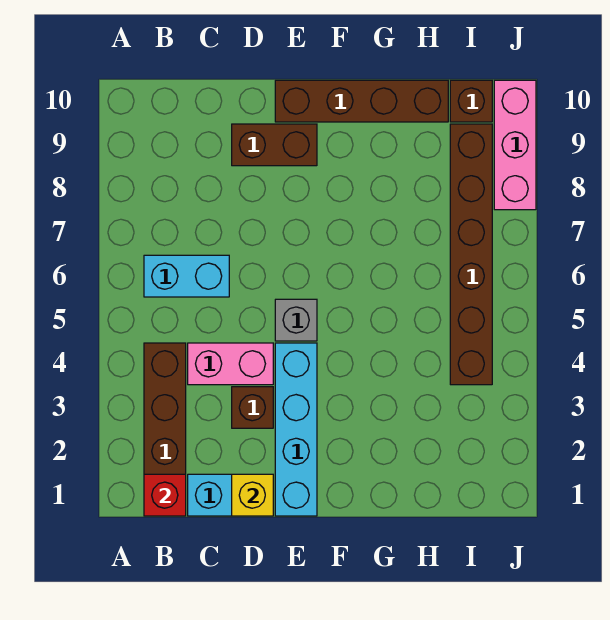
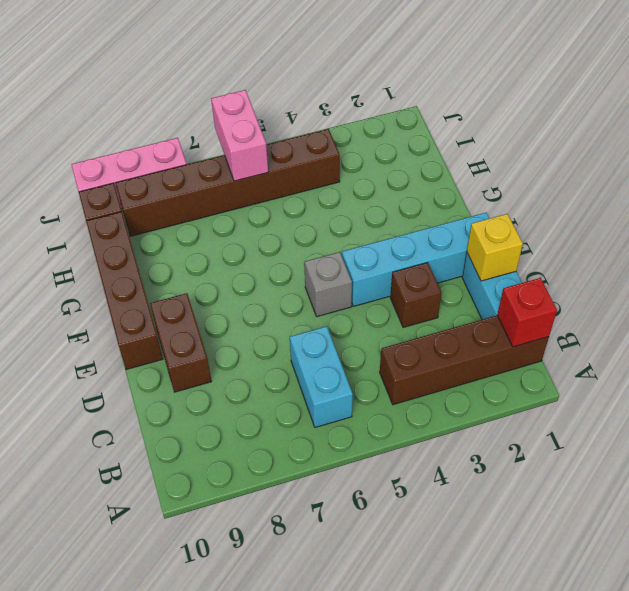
pink brick C4:D4 level 1 -> pink brick I6:J6 level 2

